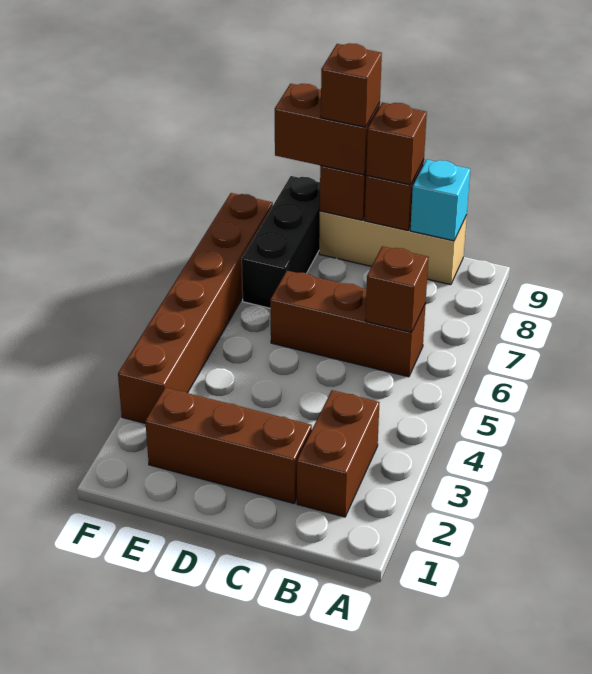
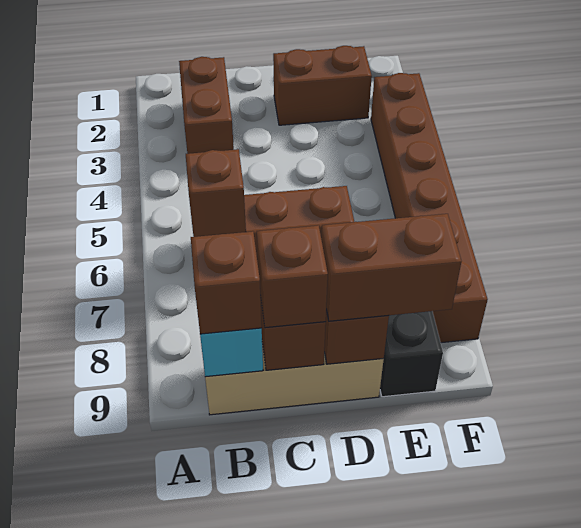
brown brick C2:E2 level 1 -> brown brick D2:E2 level 1
brown brick D9 level 4 -> brown brick B9 level 3

